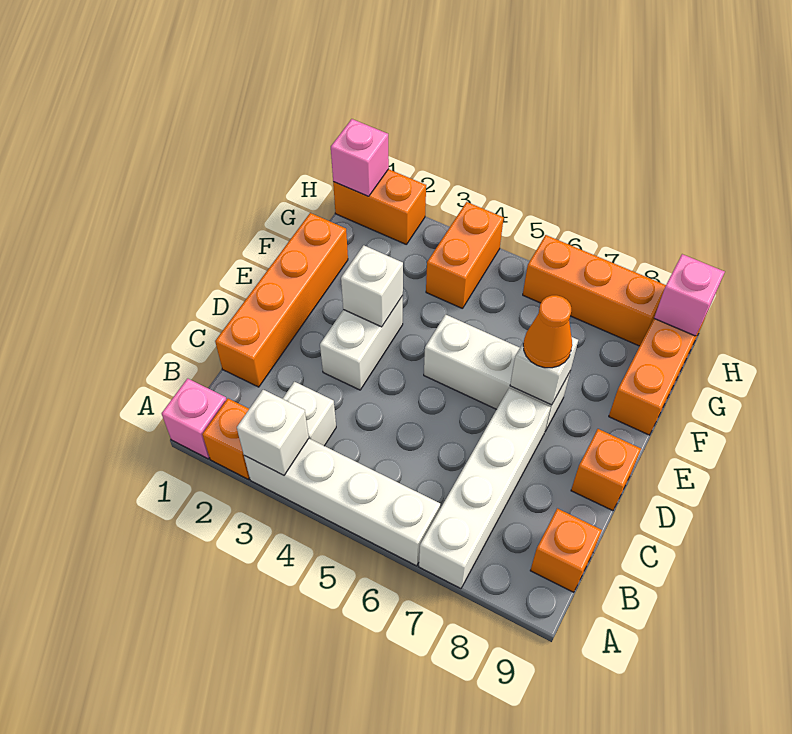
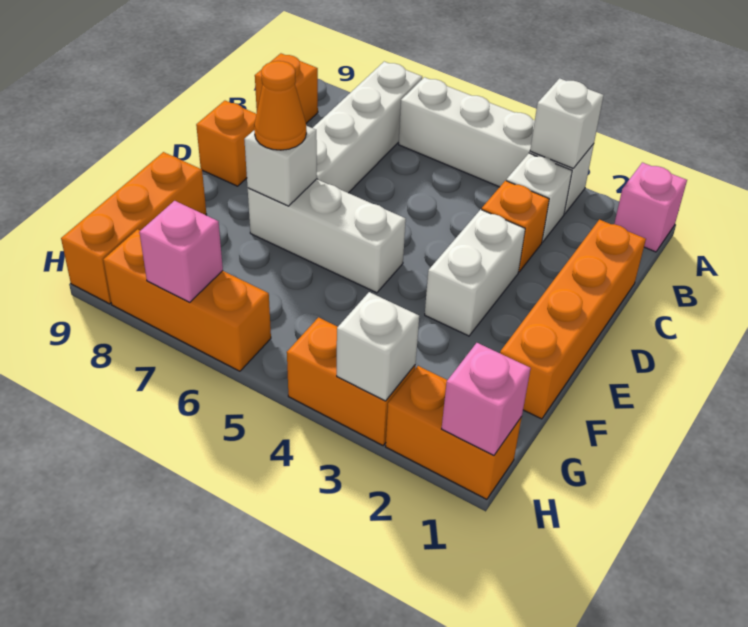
orange brick A2 level 1 -> orange brick C3 level 1
white brick E3 level 2 -> white brick H3 level 2
orange brick G4:H4 level 1 -> orange brick H3:H4 level 1
pink brick H9 level 2 -> pink brick H7 level 2

